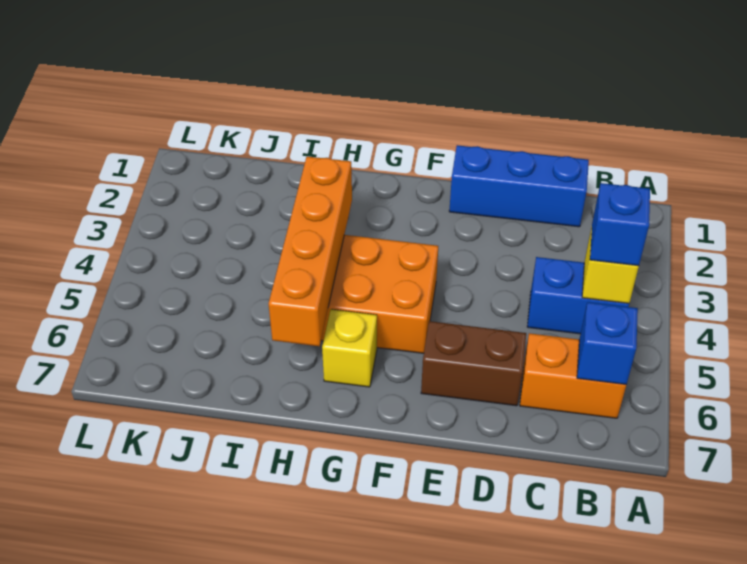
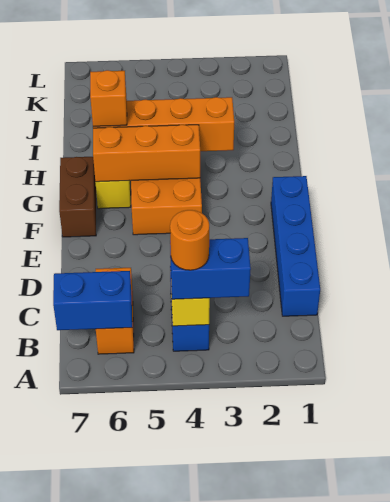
blue brick B4 level 3 -> blue brick B3:B4 level 3
none -> orange round brick B4 level 4
blue brick B6 level 2 -> blue brick B6:B7 level 2
blue brick C1:E1 level 1 -> blue brick C1:F1 level 1
brown brick D6:E6 level 1 -> brown brick F7:G7 level 1
none -> orange brick G4:G6 level 2
none -> orange brick H6 level 3

